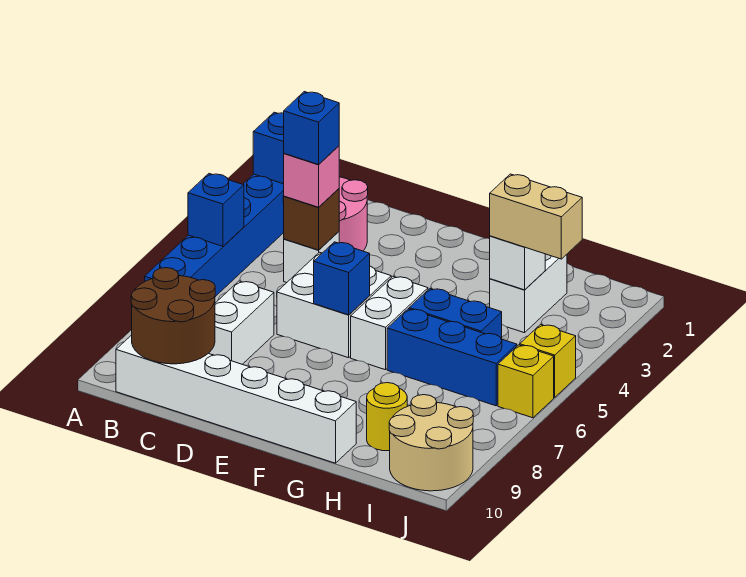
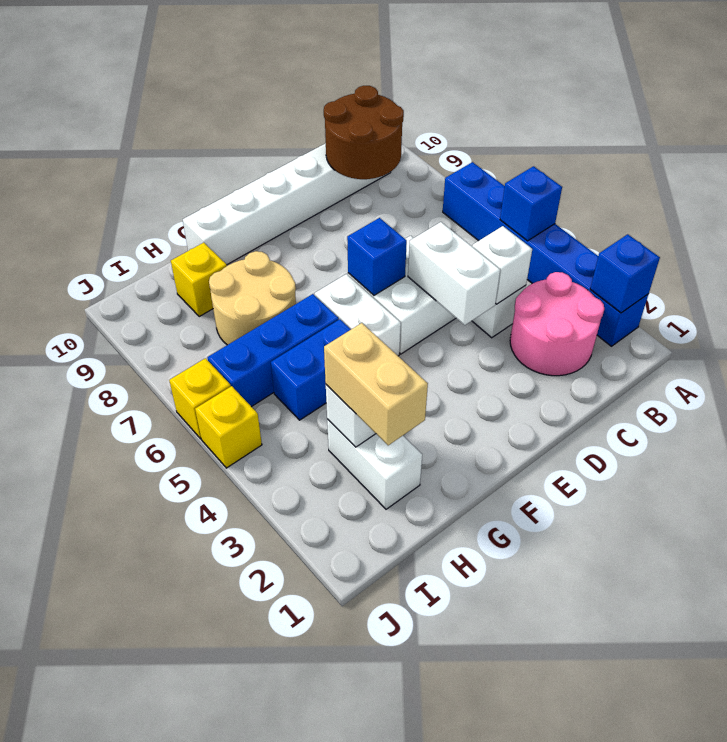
brown brick C4 level 2 -> white brick C4 level 2
pink brick C4 level 3 -> none
blue brick C4 level 4 -> none
white brick C7:C8 level 1 -> white brick D4:D5 level 2
tan brick H3:I3 level 3 -> tan brick H2:H3 level 3
yellow round brick H9 level 1 -> yellow brick H9 level 1
tan round brick I9:J10 level 1 -> tan round brick G7:H8 level 1

